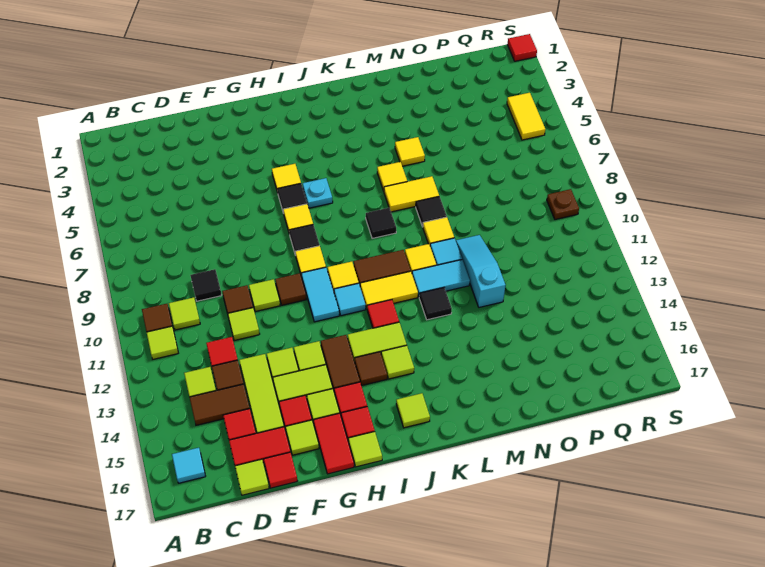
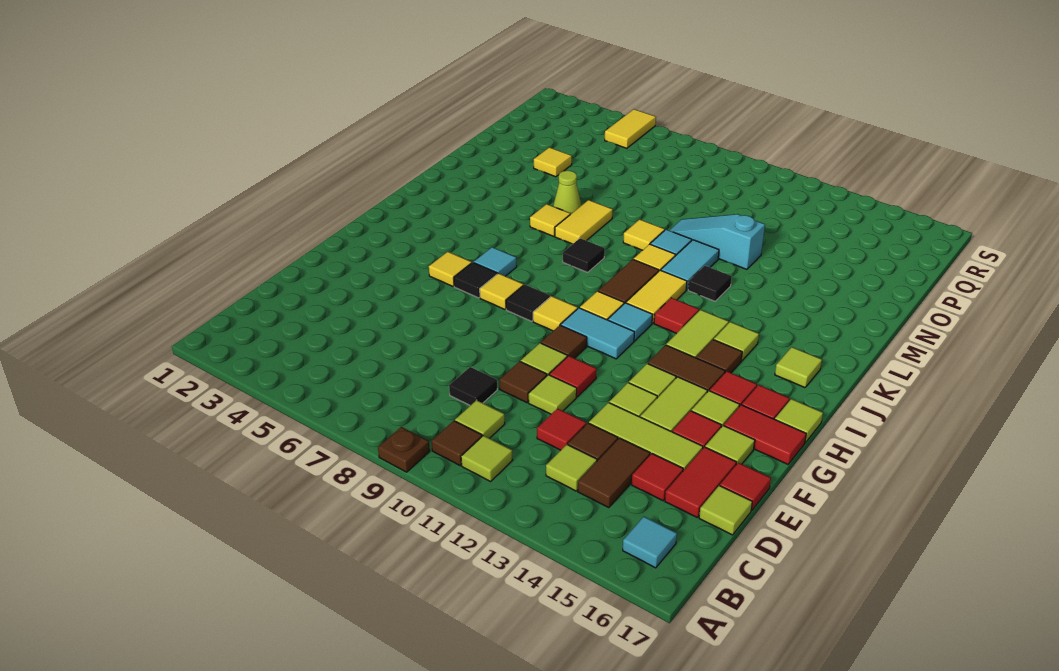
cyan plate I6 level 1 -> cyan tile I6 level 1
yellow tile M5 level 1 -> yellow tile O4 level 1
none -> lime cone M6 level 1
black tile M8 level 1 -> none
yellow tile R4:R5 level 1 -> yellow tile R5:S5 level 1
brown plate R9 level 1 -> brown plate A9 level 1
red tile S1 level 1 -> red tile F11 level 1

